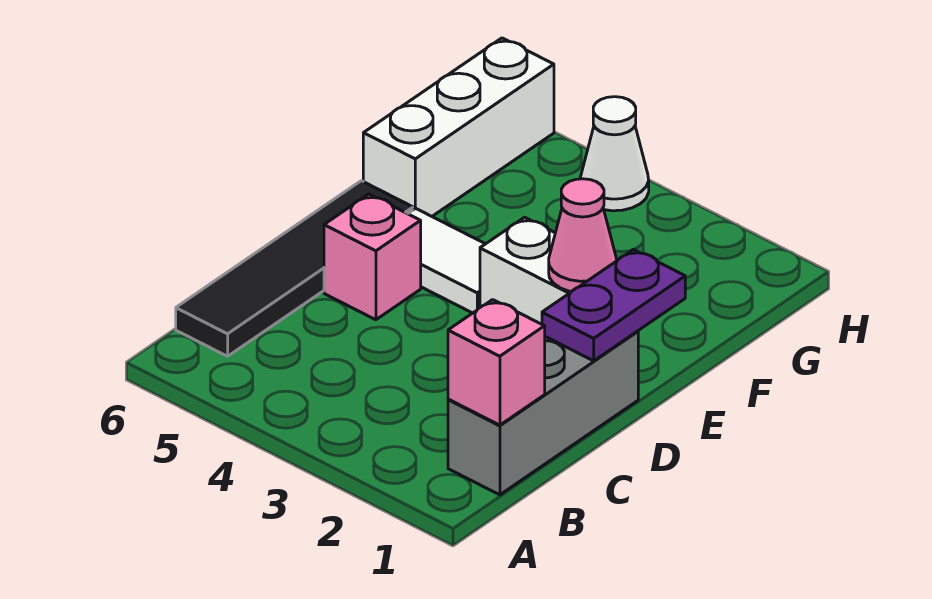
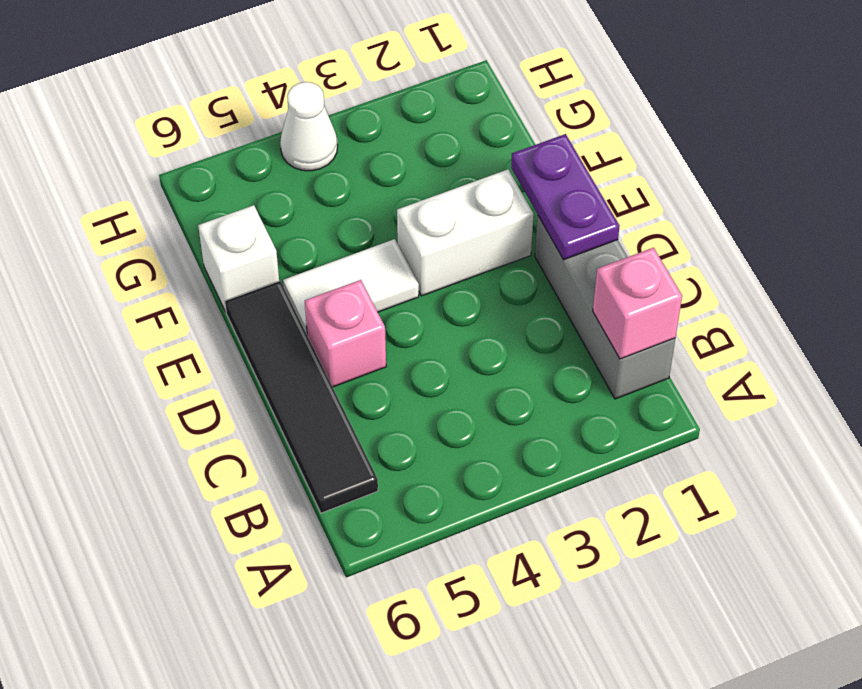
pink cone E2 level 2 -> none
white brick F6:H6 level 1 -> white brick F6 level 1

